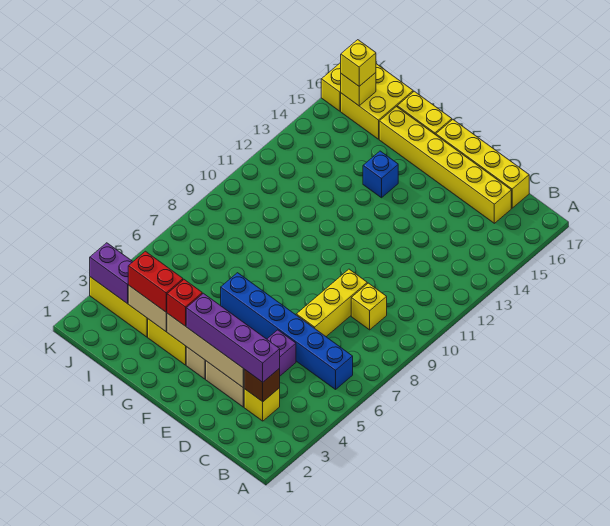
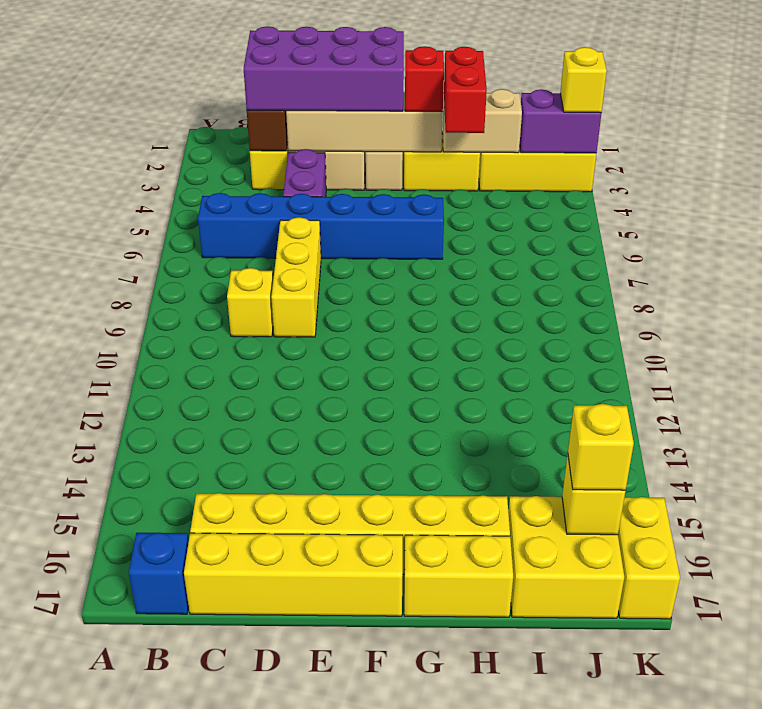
purple brick C3:F3 level 3 -> purple brick C2:F3 level 3
blue brick G14 level 1 -> blue brick B17 level 1
red brick H3:I3 level 3 -> red brick H3:H4 level 3
none -> yellow brick K3 level 3

